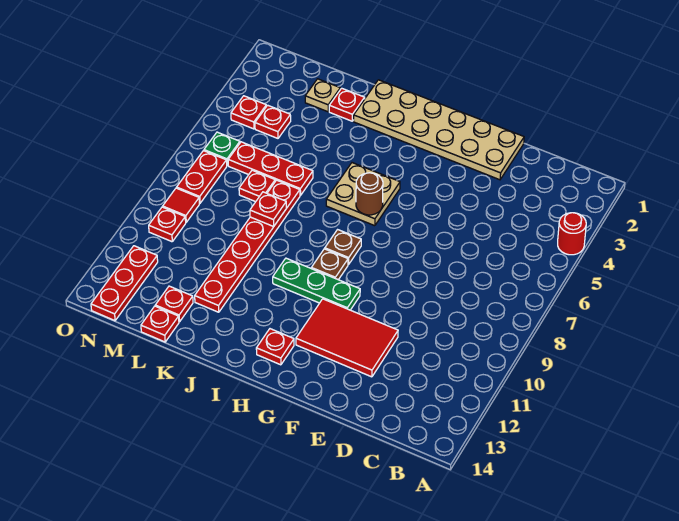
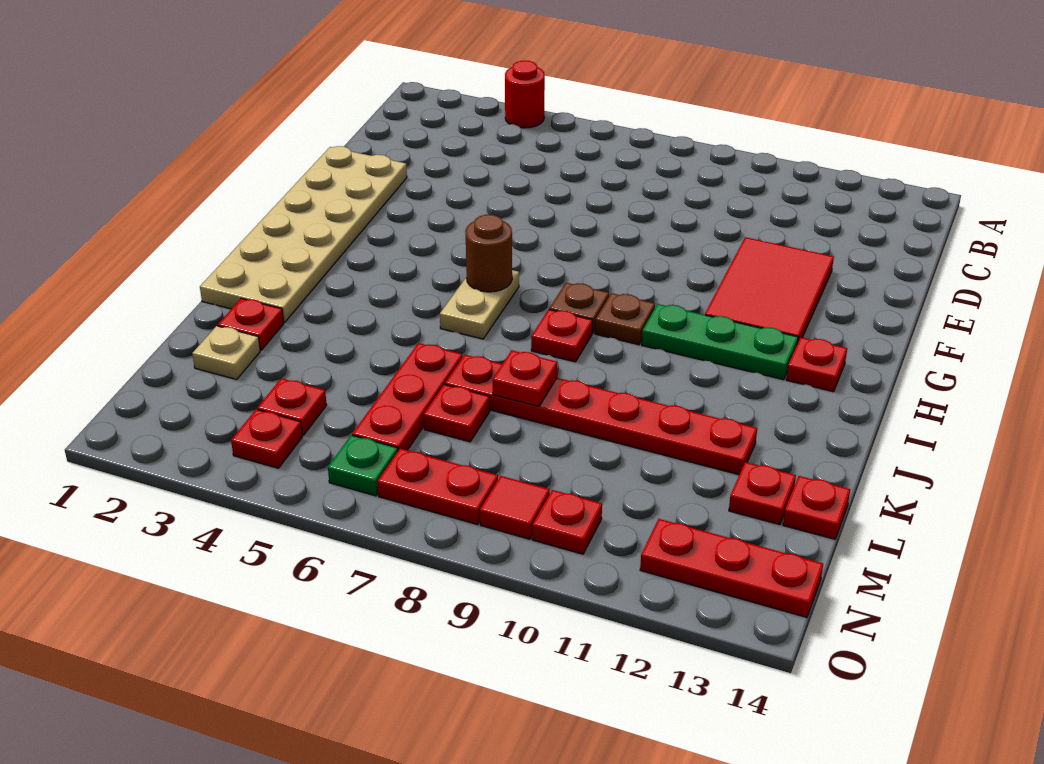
green plate G10:I10 level 1 -> green plate H10:H12 level 1
tan plate H5:I6 level 1 -> tan plate H6:I6 level 1
none -> red plate I8 level 1

